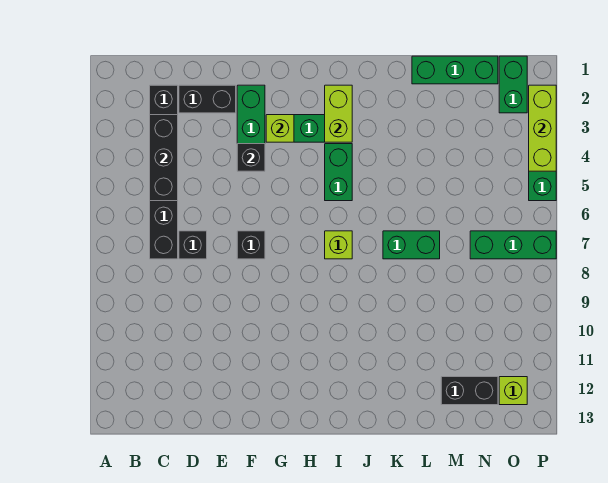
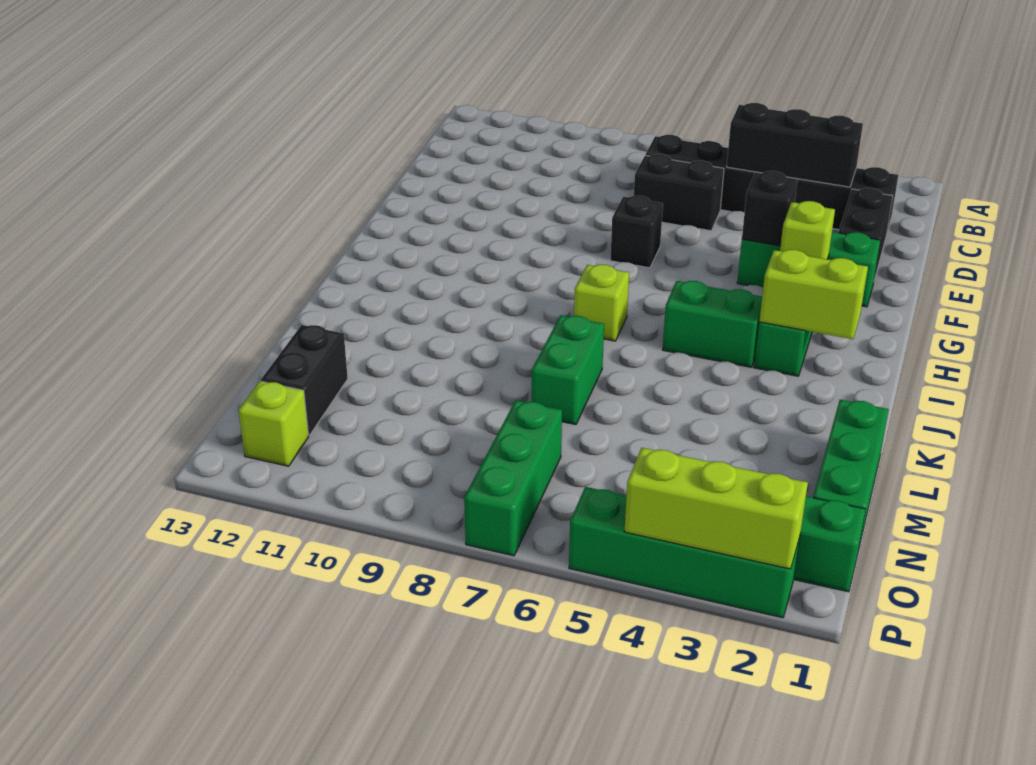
black brick D7 level 1 -> black brick D6:D7 level 1

